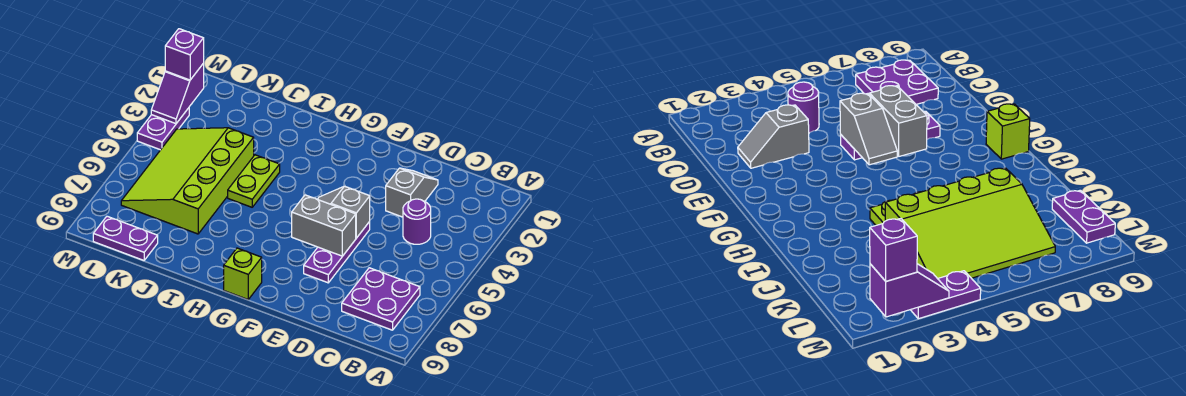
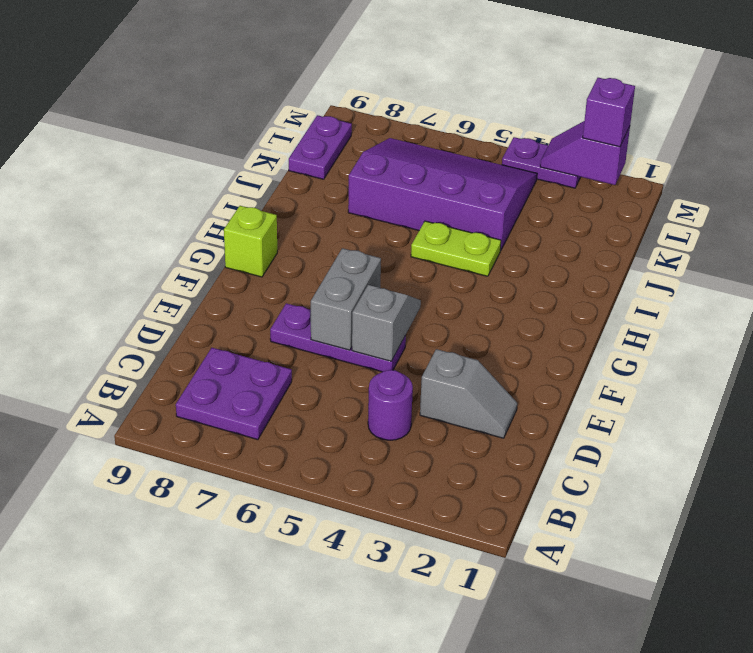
lime slope J4:L7 level 1 top J -> purple slope J4:L7 level 1 top J

